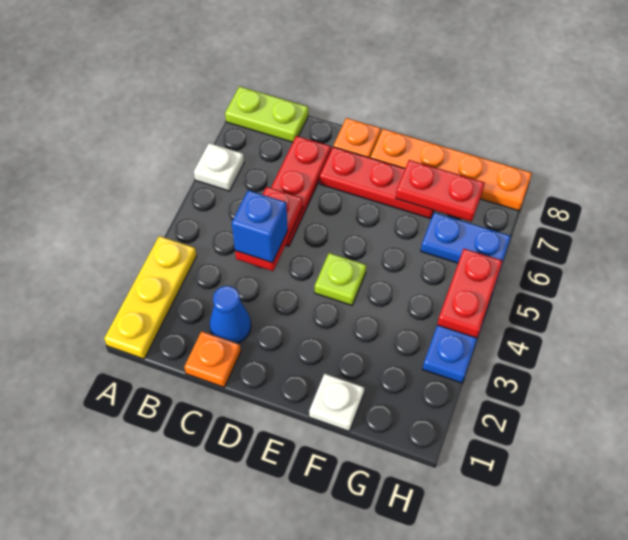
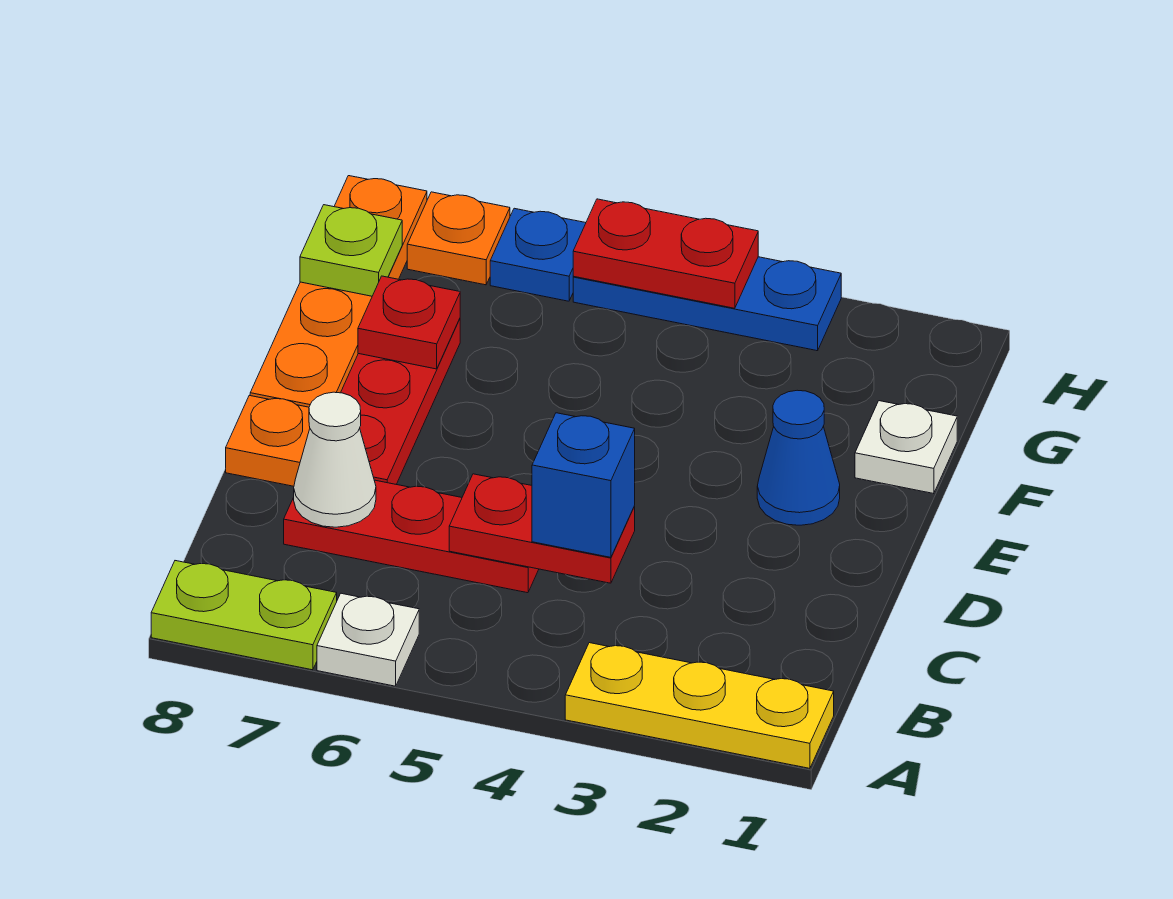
lime plate A8:B8 level 1 -> lime plate A7:A8 level 1
orange plate C1 level 1 -> orange plate H7 level 1
blue cone C2 level 1 -> blue cone E2 level 1
none -> white cone C7 level 2
lime plate E4 level 1 -> lime plate G8 level 2
red plate F7:G7 level 2 -> red plate F7 level 2
blue plate G6:H6 level 1 -> blue plate H6 level 1

